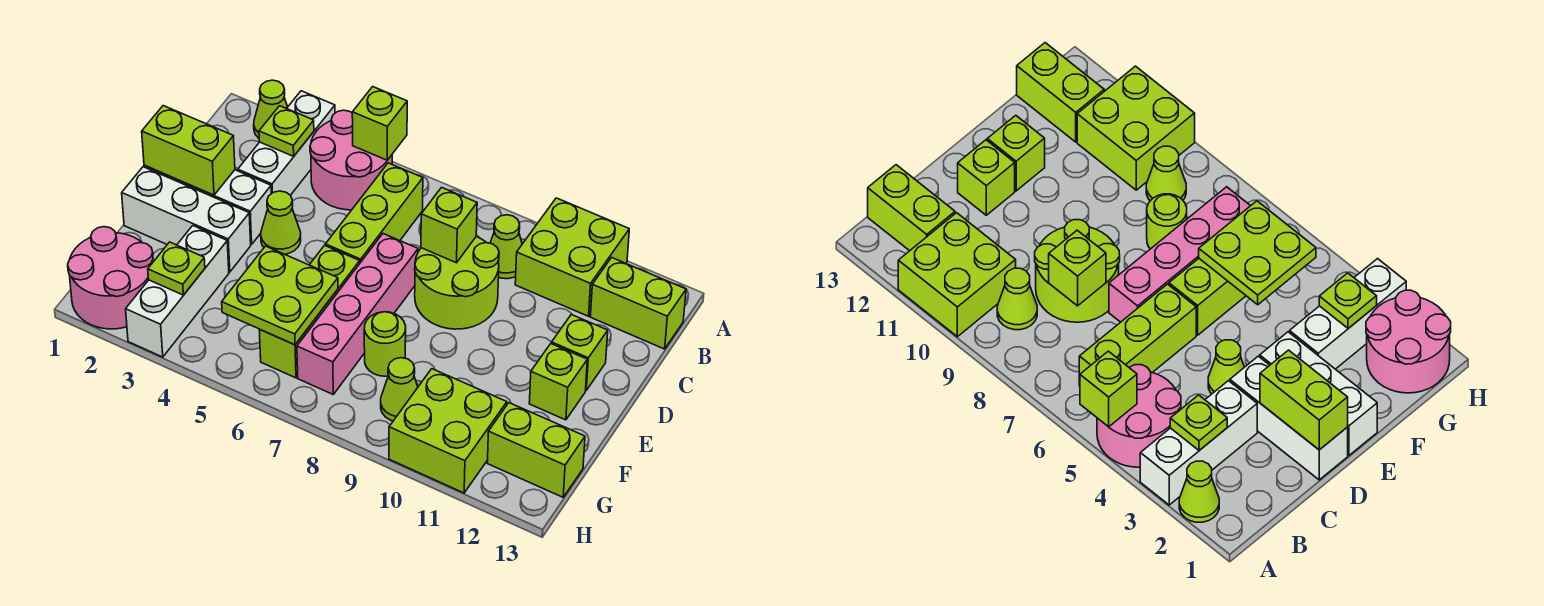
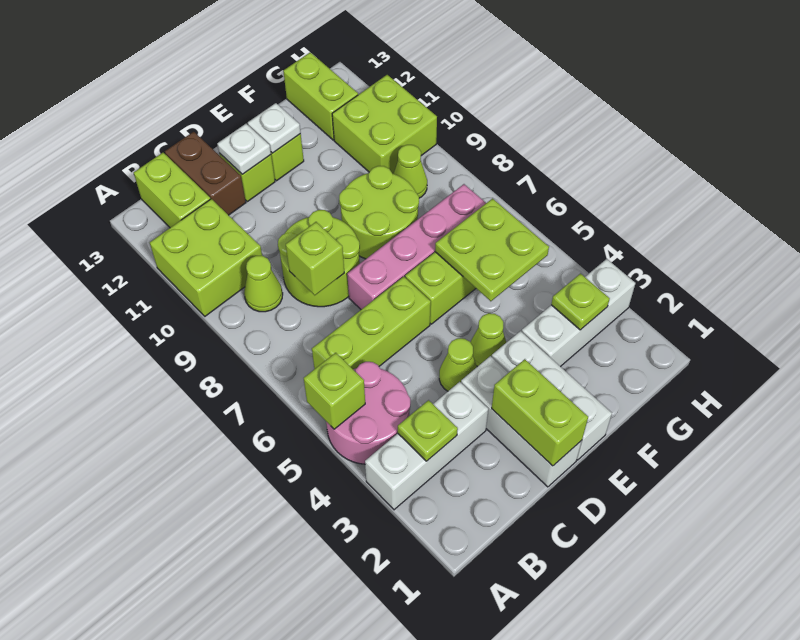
lime cone A2 level 1 -> lime cone E4 level 1
none -> brown brick C12:C13 level 1
none -> white plate D12 level 2
none -> white plate E12 level 2
lime round brick F8 level 1 -> lime round brick E8:F9 level 1
pink round brick G1:H2 level 1 -> none

